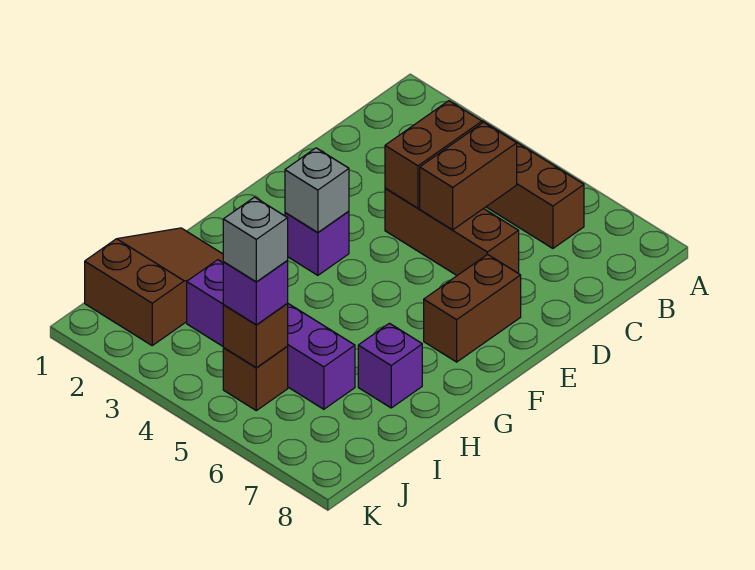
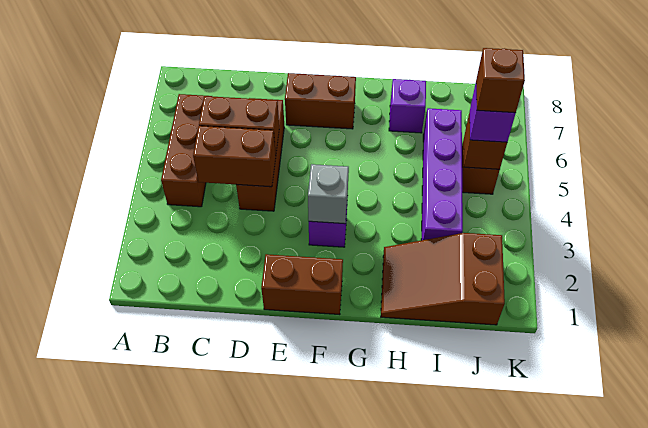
none -> brown brick E1:F1 level 1
grey brick J5 level 4 -> brown brick J5 level 4

